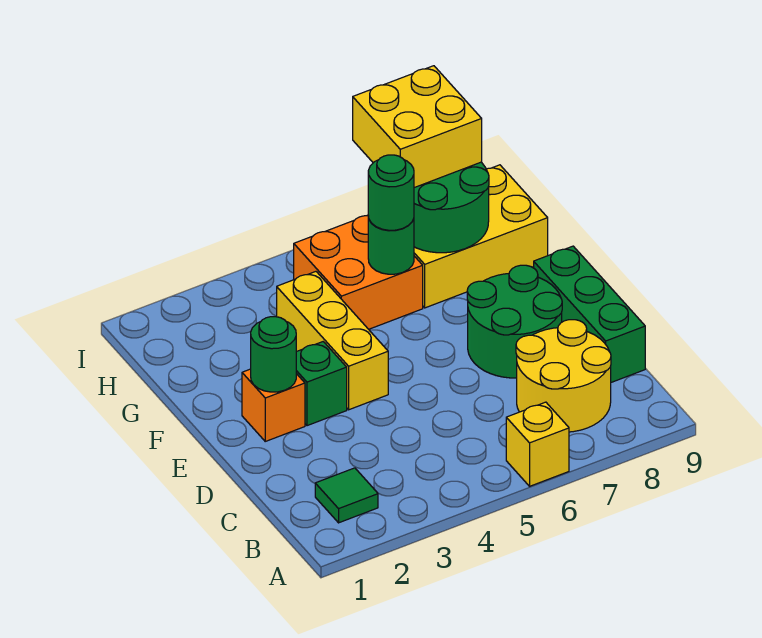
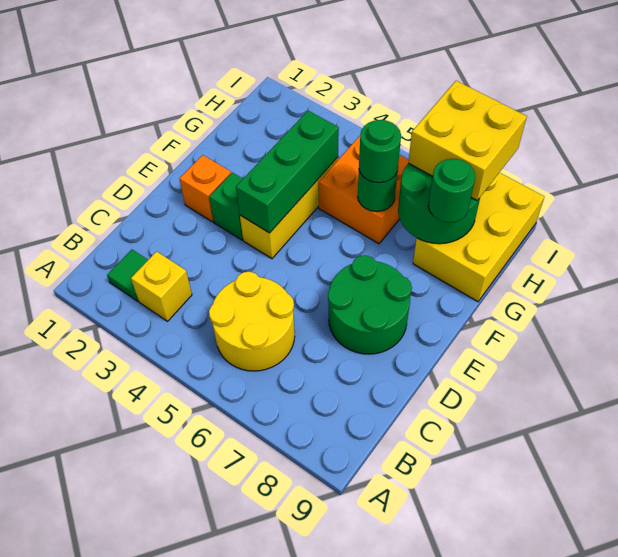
yellow brick A6 level 1 -> yellow brick B3 level 1
yellow round brick B7:C8 level 1 -> yellow round brick B5:C6 level 1
green brick C9:E9 level 1 -> green brick E4:G4 level 2
green round brick E2 level 2 -> green round brick G8 level 3
yellow brick G7:H9 level 1 -> yellow brick G8:I9 level 1

